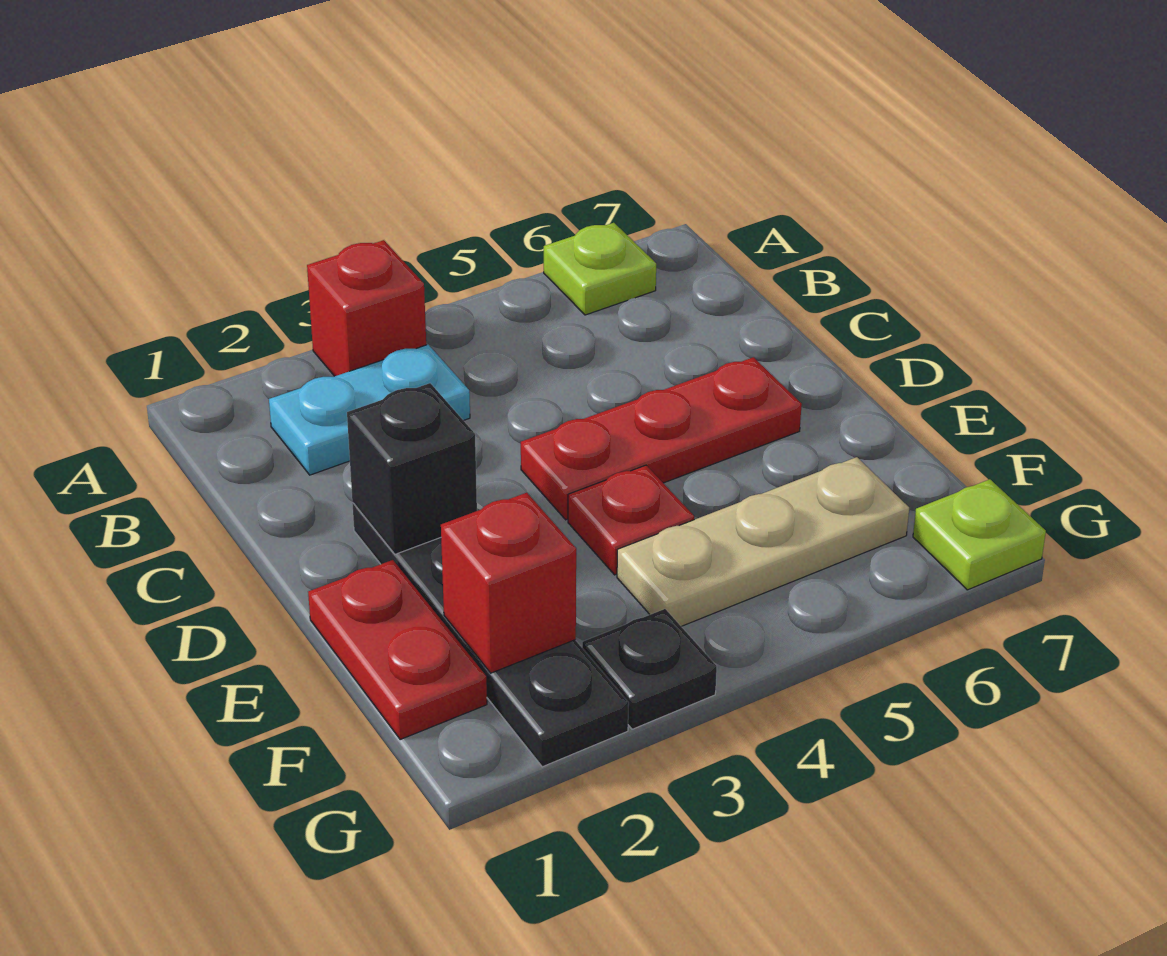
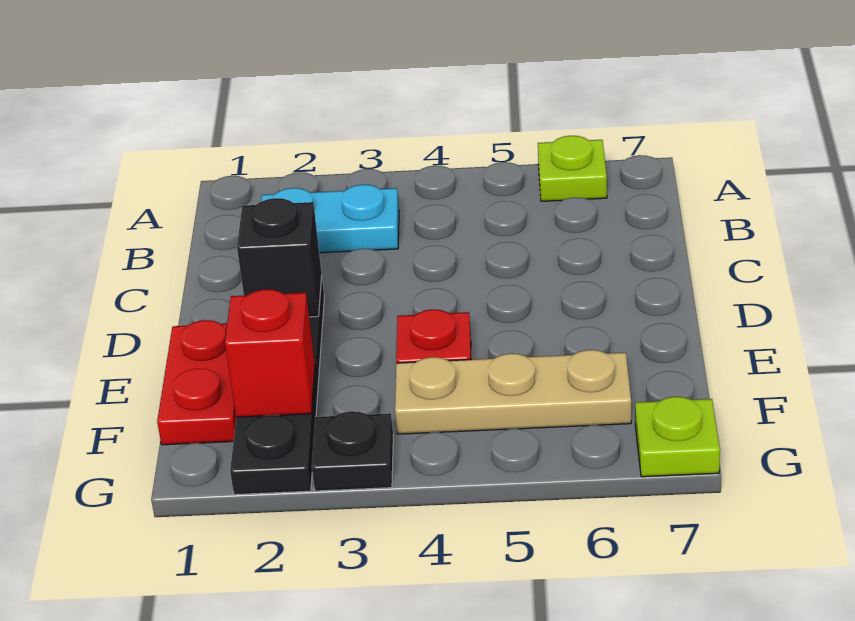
red brick A3 level 1 -> none
red plate D4:D6 level 1 -> none

